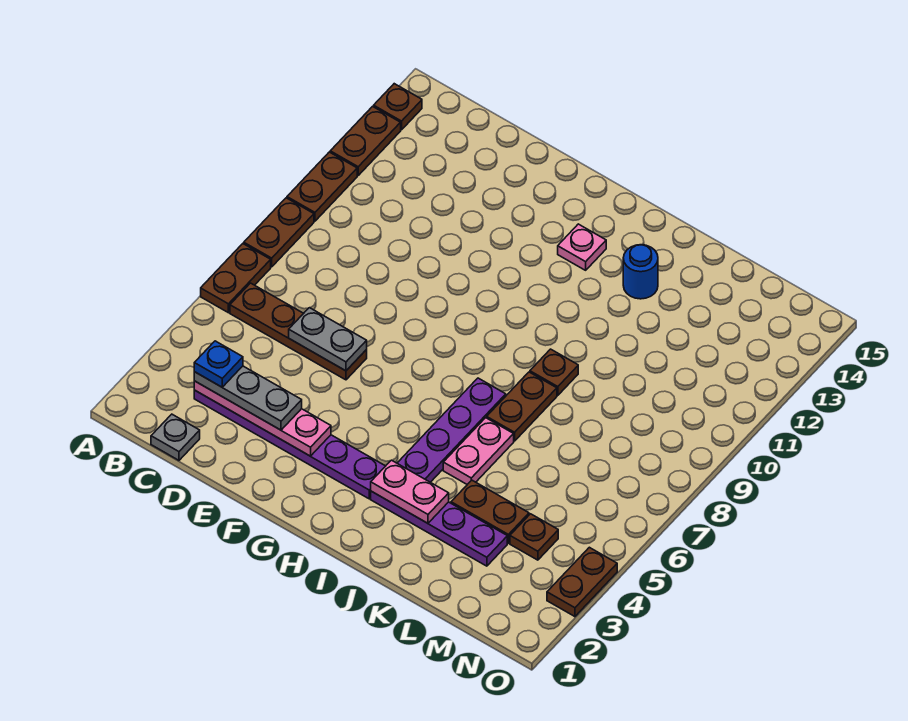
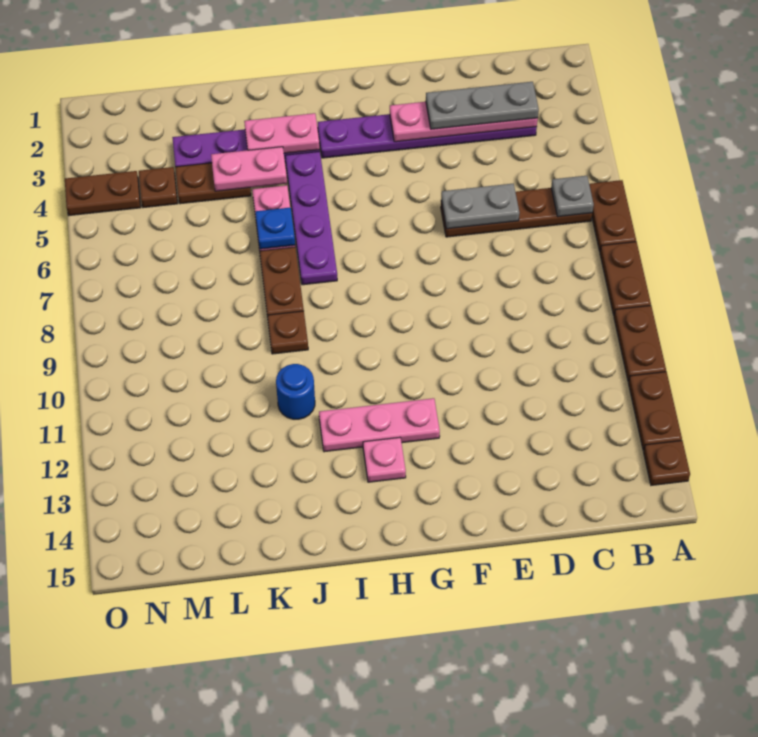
grey plate C1 level 1 -> grey plate B6 level 2
blue plate C3 level 4 -> blue plate J6 level 2
none -> pink plate G12:I12 level 1
none -> pink plate J4:K4 level 2
blue round brick J13 level 1 -> blue round brick J11 level 1
brown plate O3:O4 level 1 -> brown plate N4:O4 level 1

